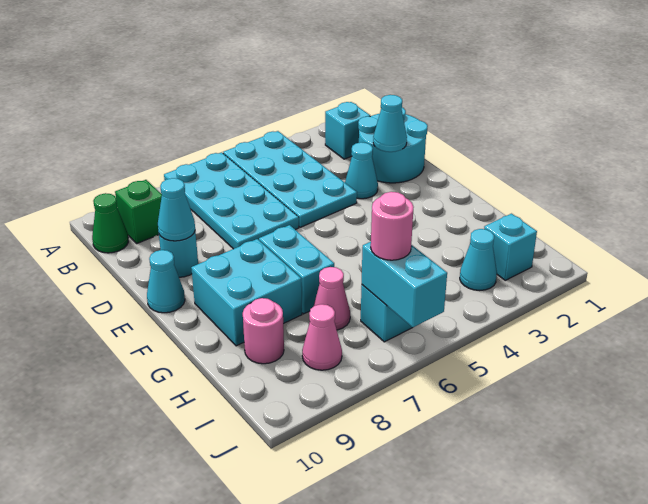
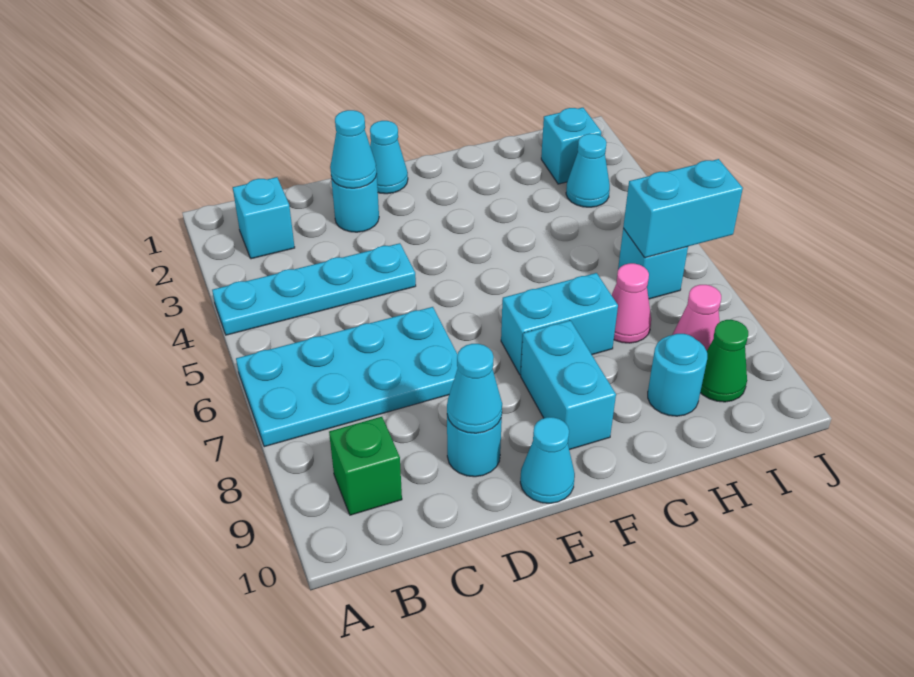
cyan plate A4:D5 level 1 -> cyan plate A4:D4 level 1
green cone B10 level 1 -> green cone I9 level 1
cyan round brick C1:D2 level 1 -> cyan round brick D2 level 1
cyan cone D3 level 1 -> cyan cone E1 level 1
cyan brick F8:G9 level 1 -> cyan brick F8:F9 level 1
pink round brick H9 level 1 -> cyan round brick H9 level 1
pink round brick I6 level 3 -> none

